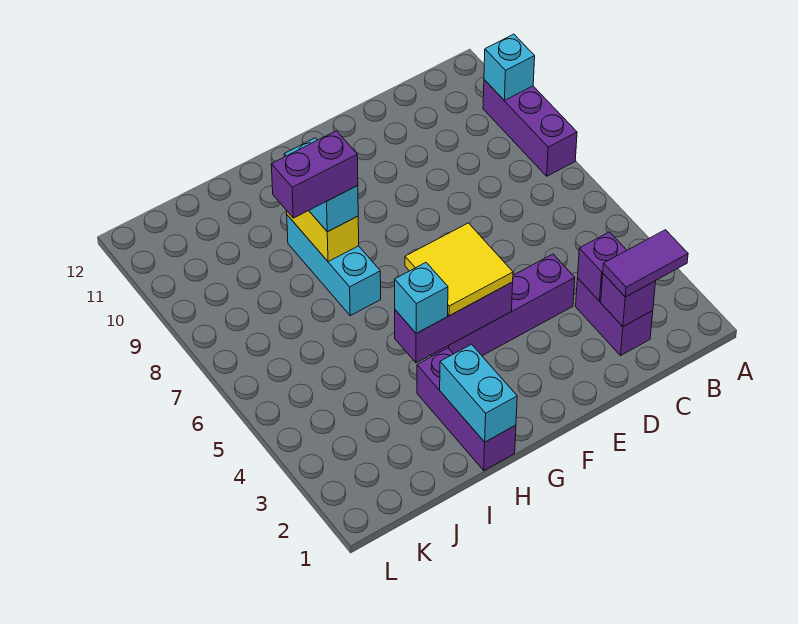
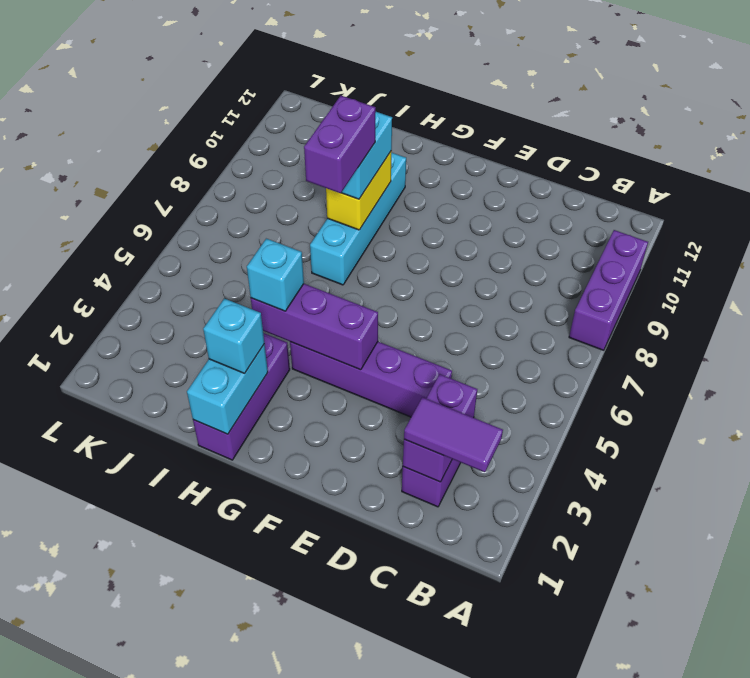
cyan brick A10 level 2 -> cyan brick H2 level 3
yellow tile F4:G5 level 3 -> none
cyan brick H7:H9 level 1 -> cyan brick H7:H10 level 1
purple brick H8:I8 level 4 -> purple brick H7:H8 level 4

